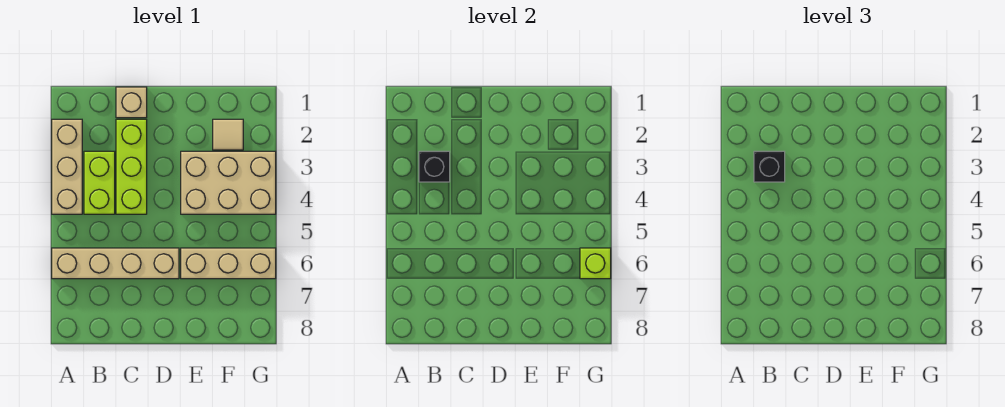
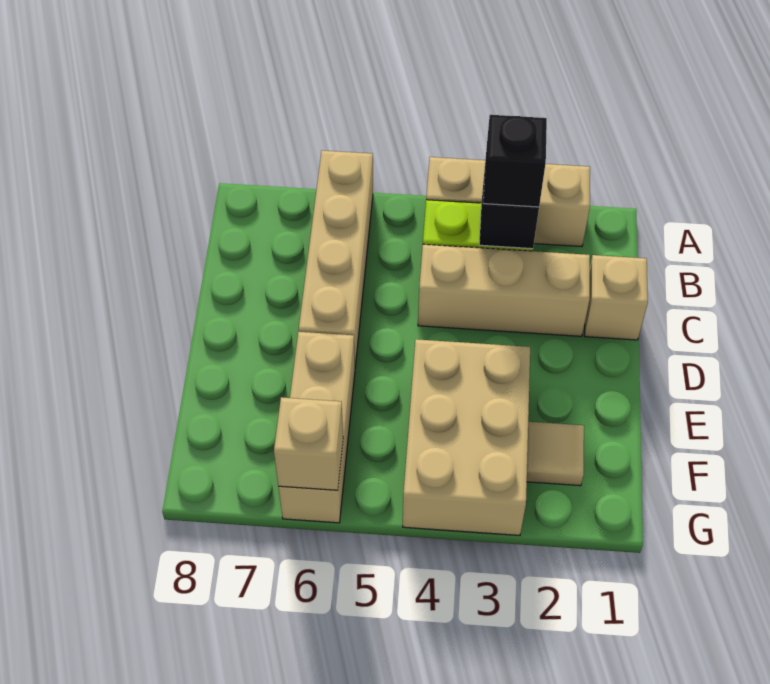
lime brick C2:C4 level 1 -> tan brick C2:C4 level 1
lime brick G6 level 2 -> tan brick G6 level 2

